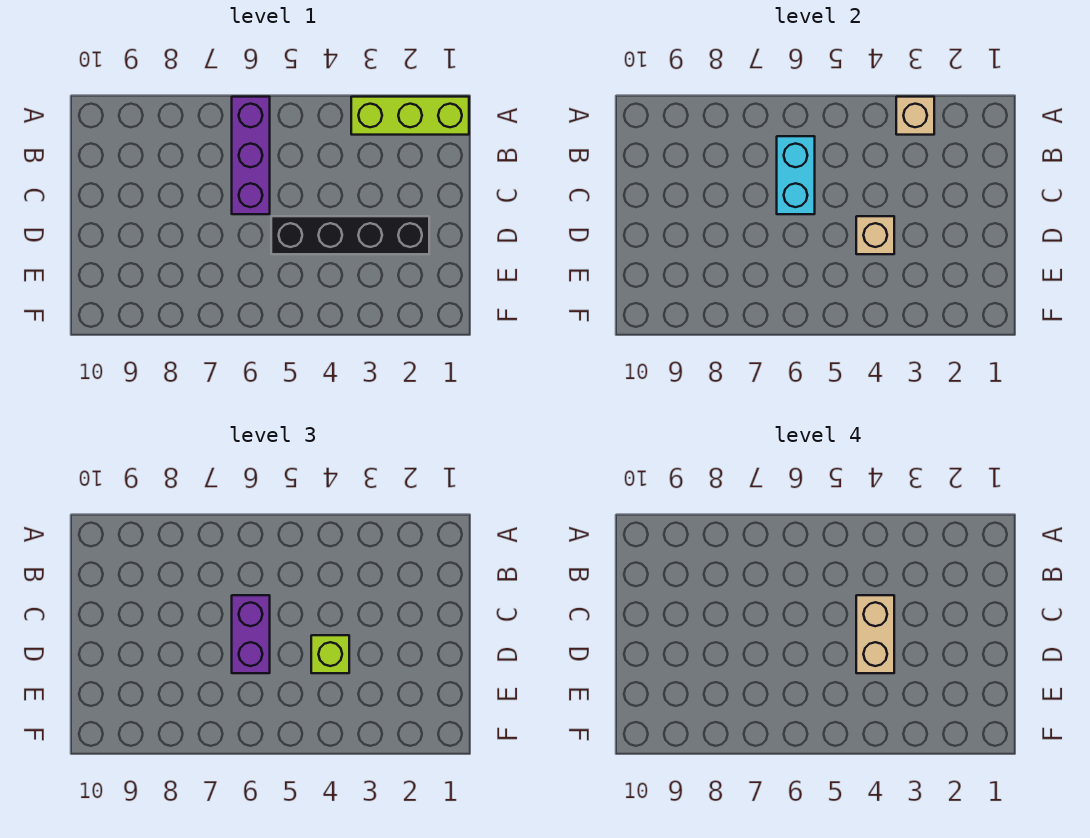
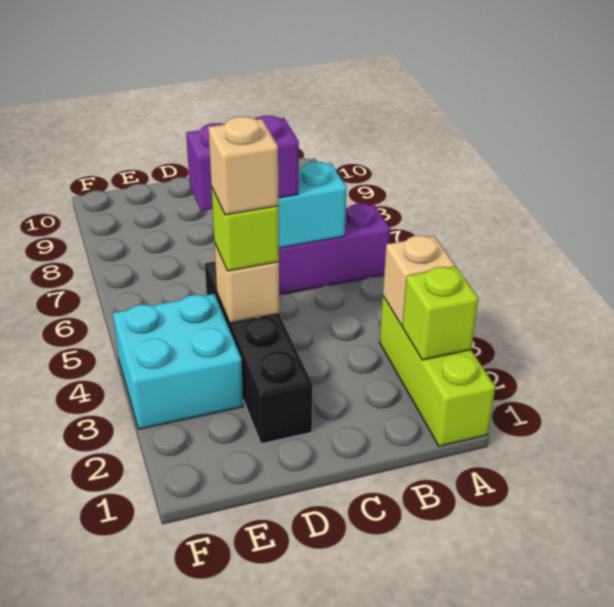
none -> lime brick A2 level 2
tan brick C4:D4 level 4 -> tan brick D4 level 4
none -> cyan brick E3:F4 level 1

